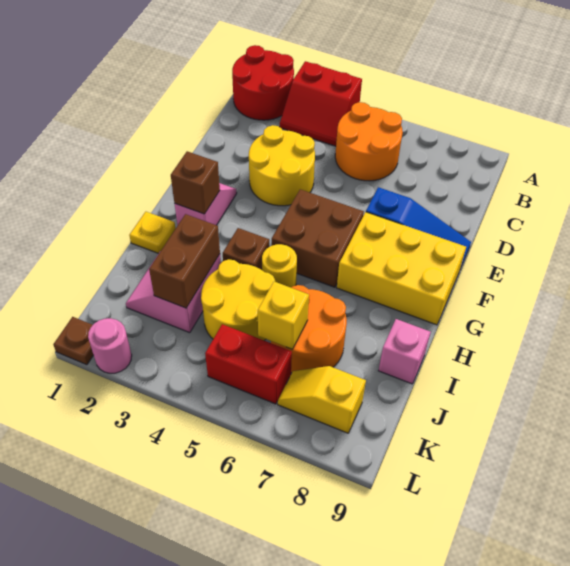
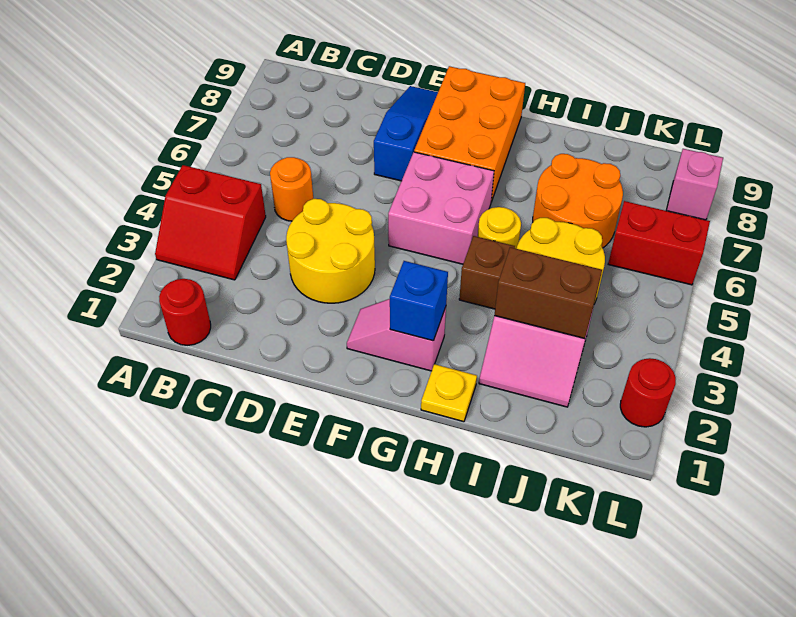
red round brick A1:B2 level 1 -> red round brick B1 level 1
red slope A3:B4 level 1 top A -> red slope A3:B4 level 1 top 4
orange round brick B5:C6 level 1 -> orange round brick C5 level 1
brown brick F5:G6 level 1 -> pink brick F5:G6 level 1
yellow brick F7:G9 level 1 -> orange brick F7:G9 level 1
brown brick G2 level 2 -> blue brick G2 level 2
pink brick I9 level 1 -> pink brick L8 level 1
yellow brick J6 level 2 -> none
red brick K5:K6 level 1 -> red brick K6:L6 level 1
yellow slope K7:K8 level 1 top 8 -> none
brown plate L1 level 1 -> none
pink round brick L2 level 1 -> red round brick L2 level 1

